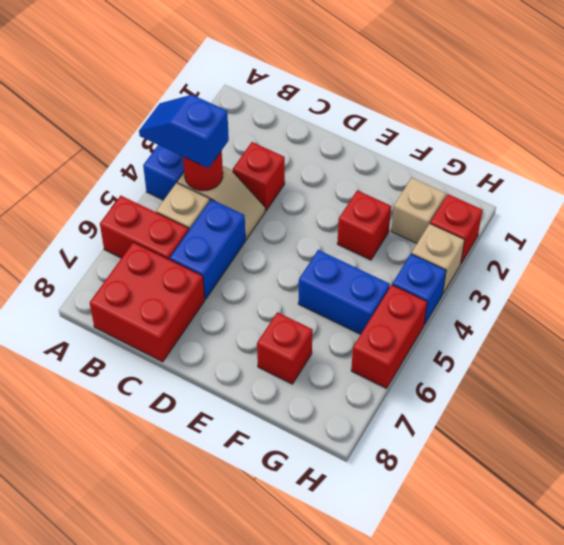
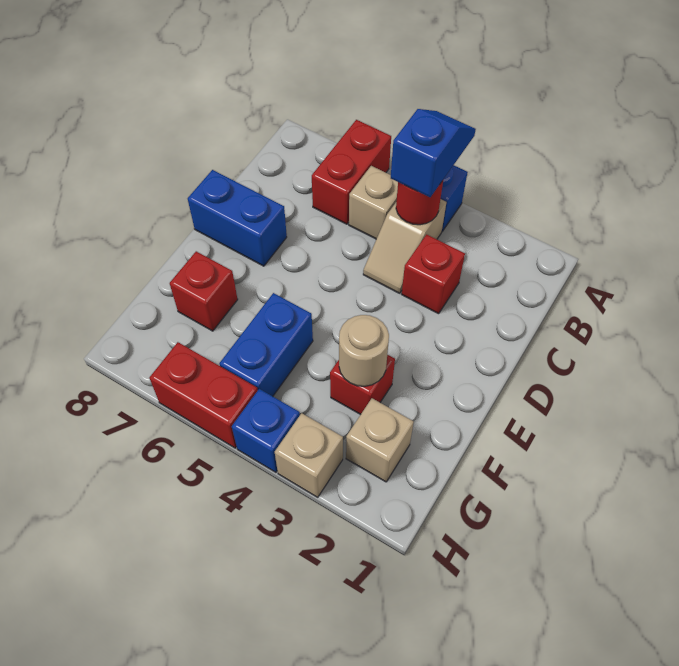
red brick B7:C8 level 1 -> none
blue brick C5:C6 level 1 -> blue brick D7:D8 level 1
none -> tan round brick F3 level 2
red brick H2 level 1 -> none

